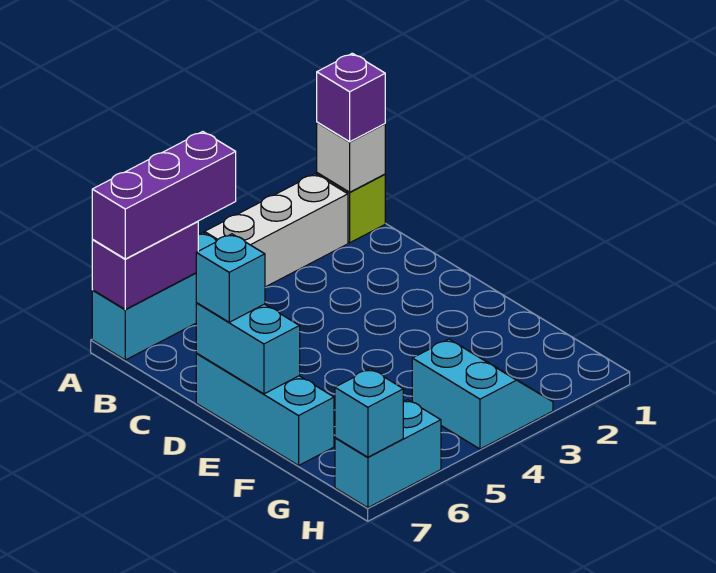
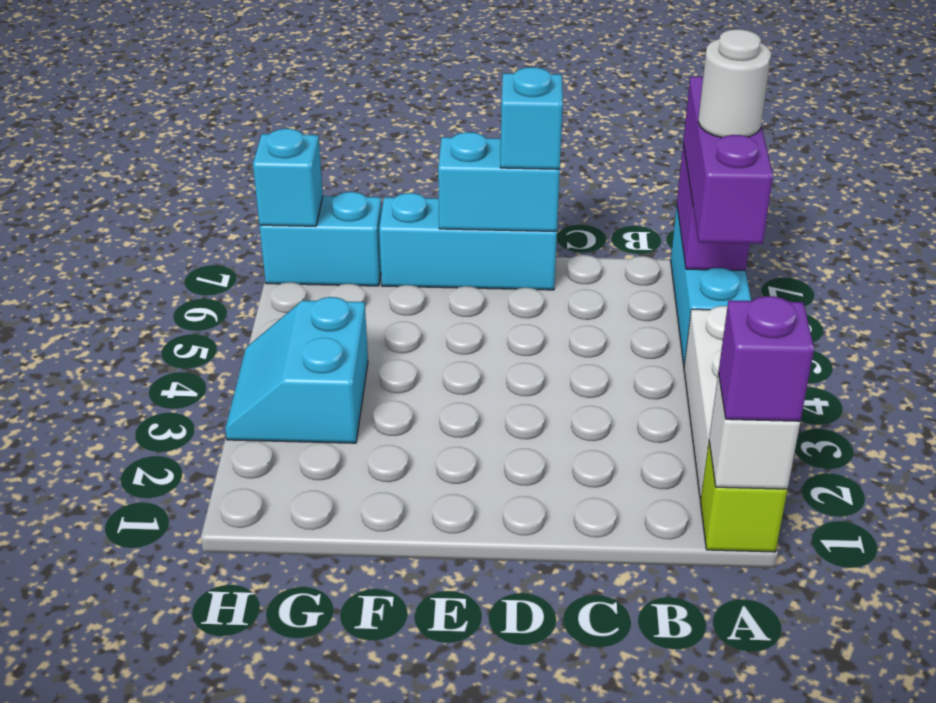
none -> white round brick A6 level 4
cyan slope G3:H4 level 1 top 4 -> cyan slope G3:H4 level 1 top G
cyan brick H6:H7 level 1 -> cyan brick G7:H7 level 1

